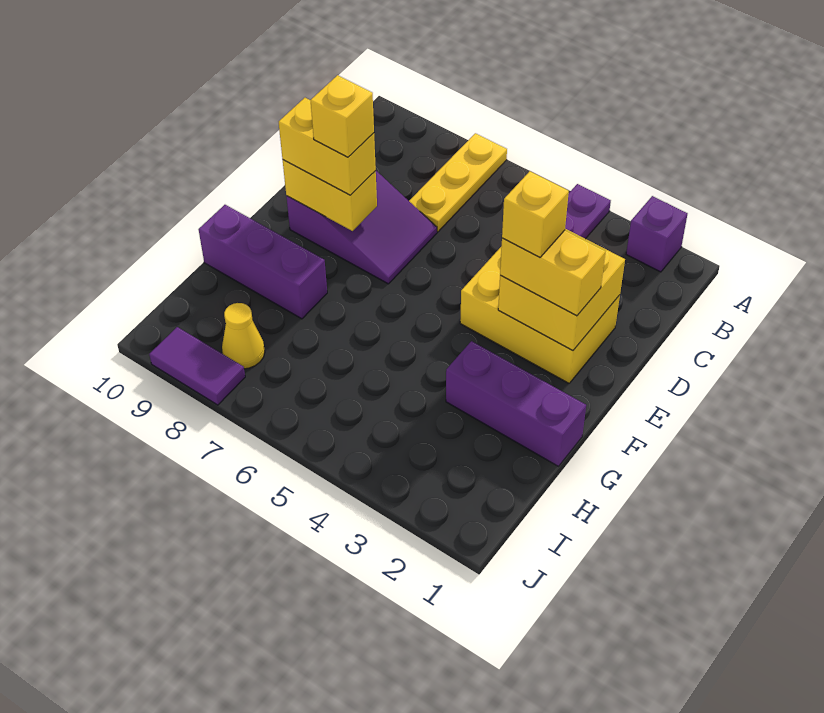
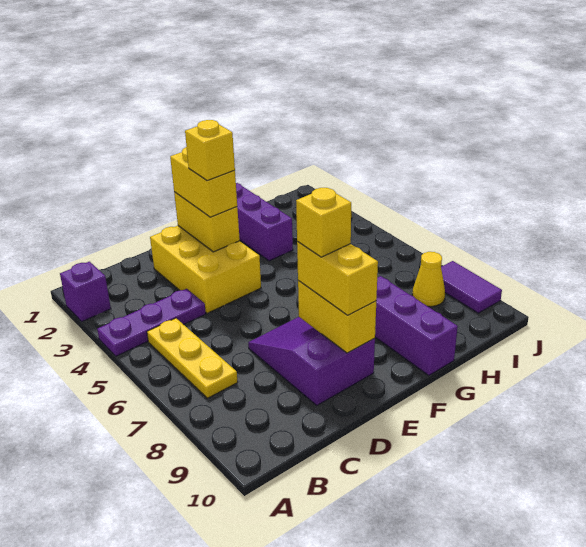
yellow plate A7:C7 level 1 -> yellow plate B5:B7 level 1
yellow brick D2:E3 level 2 -> yellow brick E2:E3 level 2

